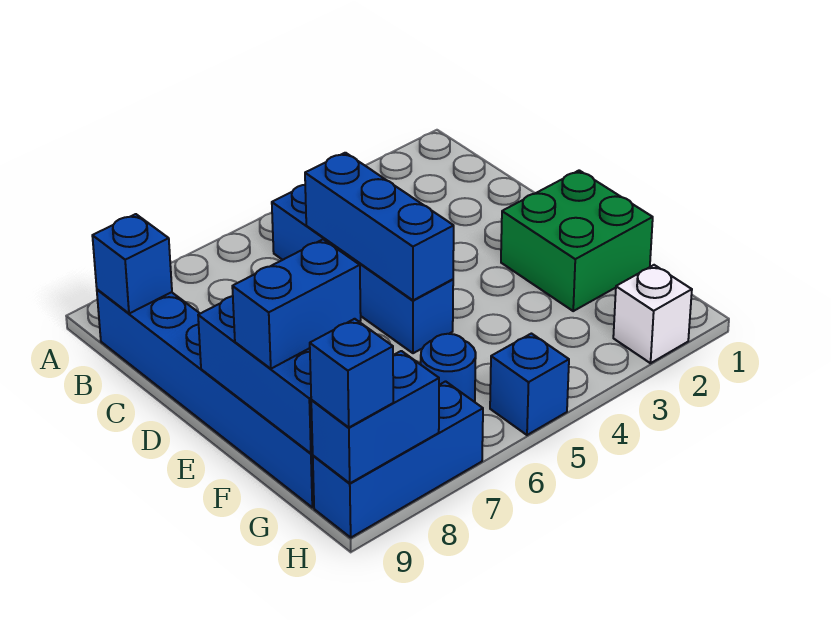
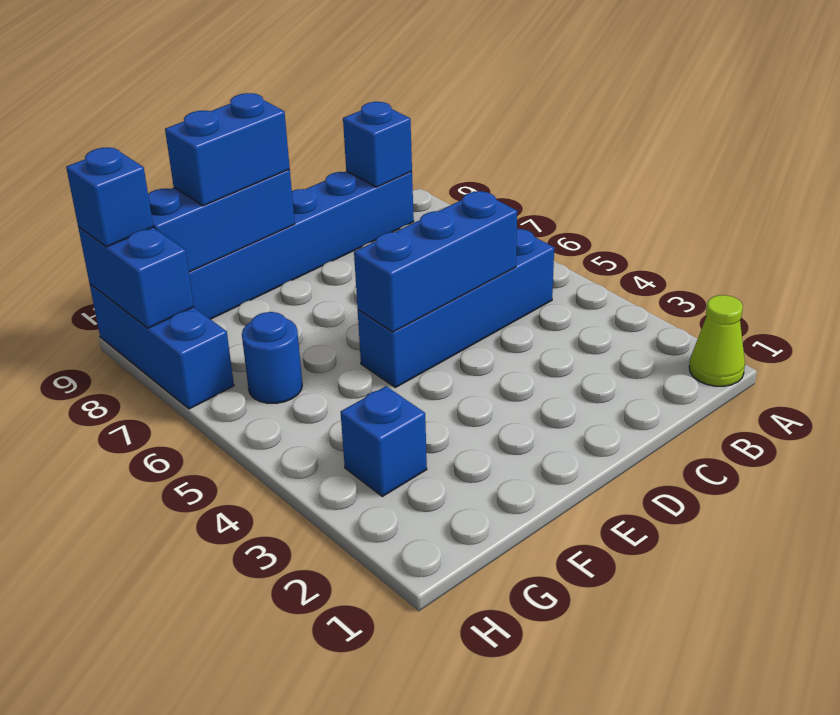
none -> lime cone A1 level 1
green brick E1:F2 level 1 -> none
blue brick F8:F9 level 3 -> blue brick E9:F9 level 3
white brick H2 level 1 -> none
blue brick H5 level 1 -> blue brick G3 level 1

